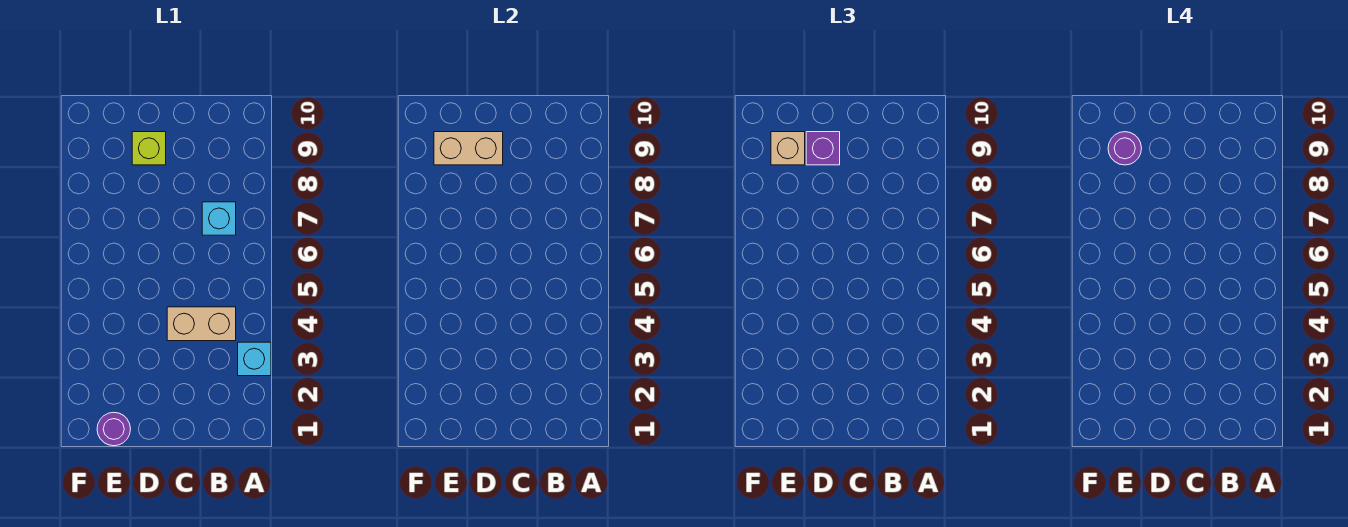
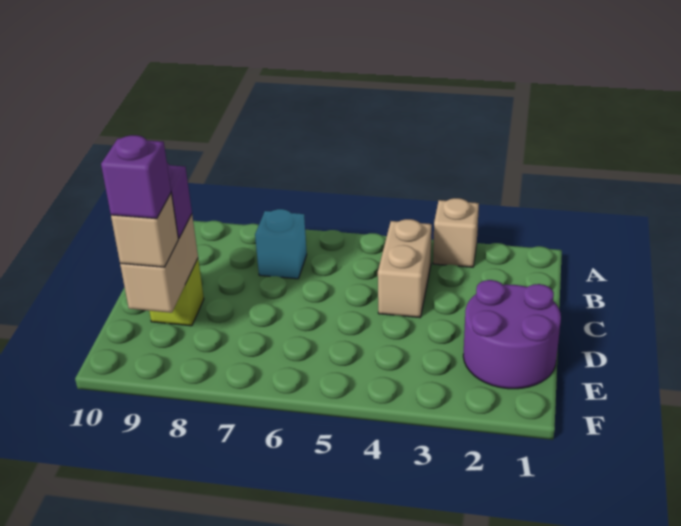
cyan brick A3 level 1 -> tan brick A3 level 1
purple round brick E1 level 1 -> purple round brick D1:E2 level 1
purple round brick E9 level 4 -> purple brick E9 level 4

